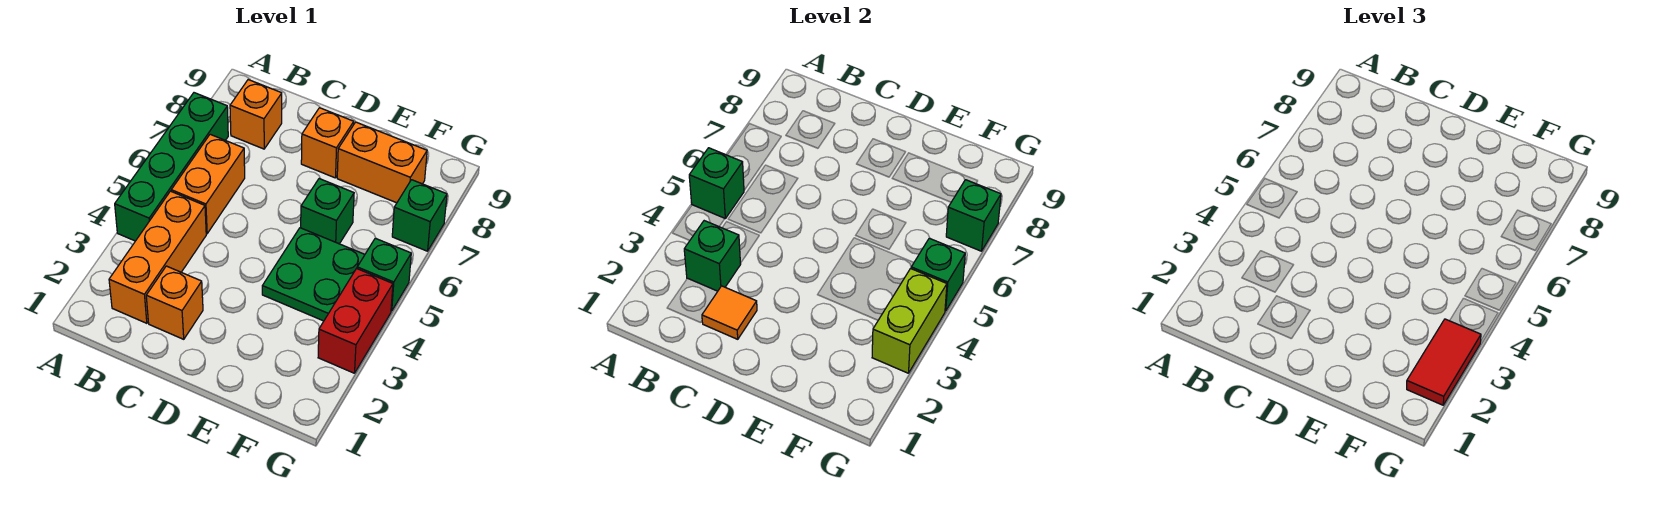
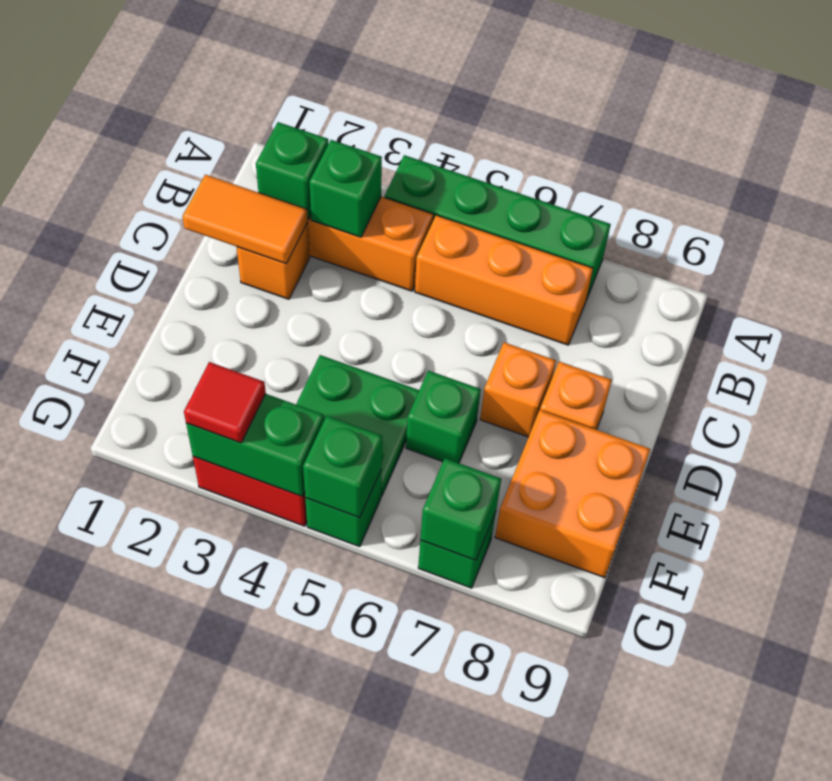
green brick A5 level 2 -> green brick B2 level 2
orange brick B5:B6 level 1 -> orange brick B5:B7 level 1
orange brick B8 level 1 -> orange brick D7 level 1
orange tile C2 level 2 -> orange tile C1:C2 level 2
orange brick E8:F8 level 1 -> orange brick E8:F9 level 1
red tile G2:G3 level 3 -> red tile G3 level 3
lime brick G3:G4 level 2 -> green brick G3:G4 level 2

